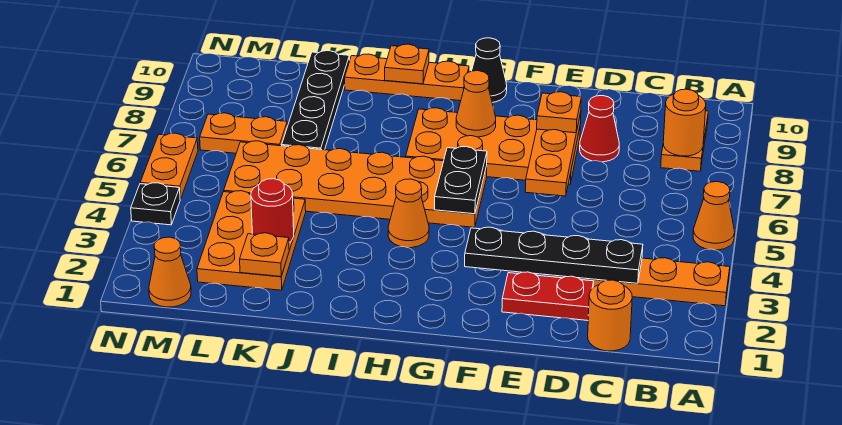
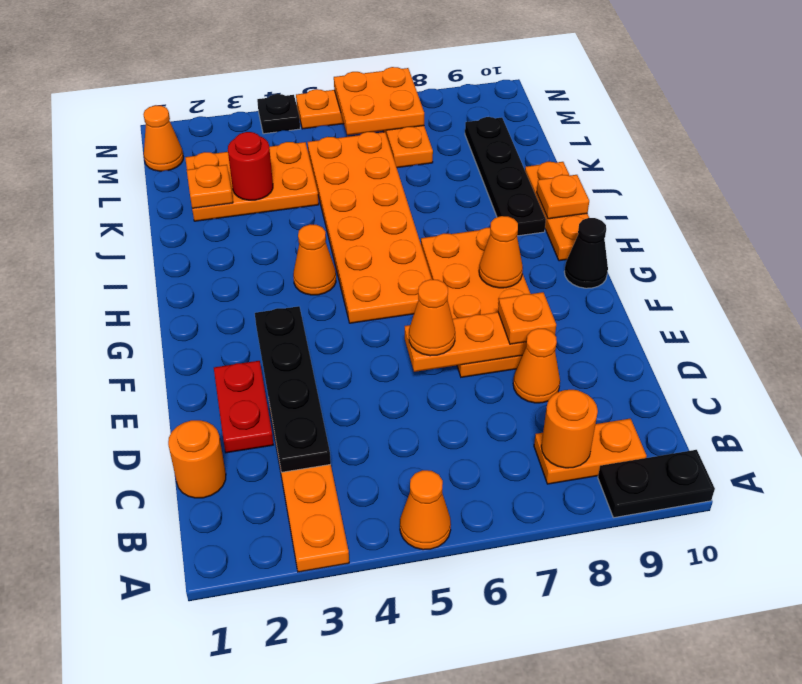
red cone D8 level 1 -> orange cone D8 level 1
none -> orange cone E6 level 3
black plate G5:G6 level 2 -> black plate A9:A10 level 1
black plate K7:K10 level 1 -> black plate I9:L9 level 1
none -> orange plate M6:N7 level 2

